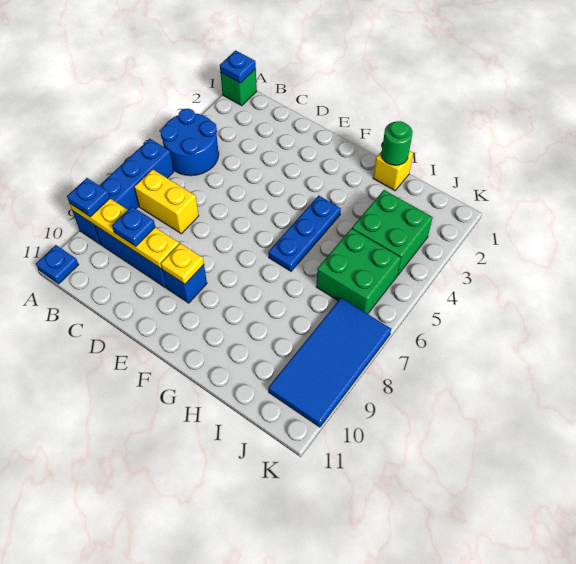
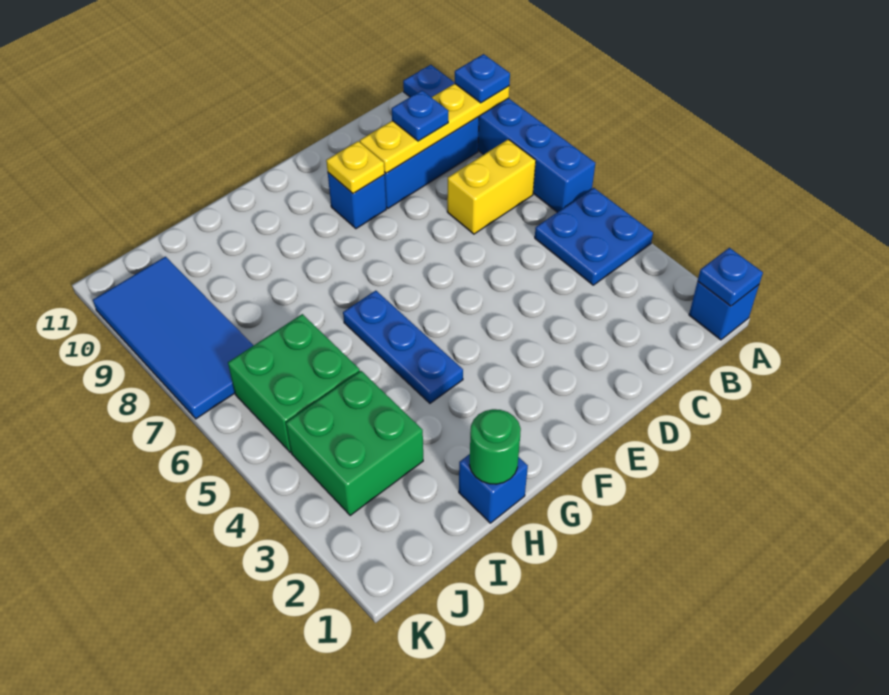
green brick A1 level 1 -> blue brick A1 level 1
blue round brick A4:B5 level 1 -> blue plate A4:B5 level 1
yellow brick H1 level 1 -> blue brick H1 level 1

